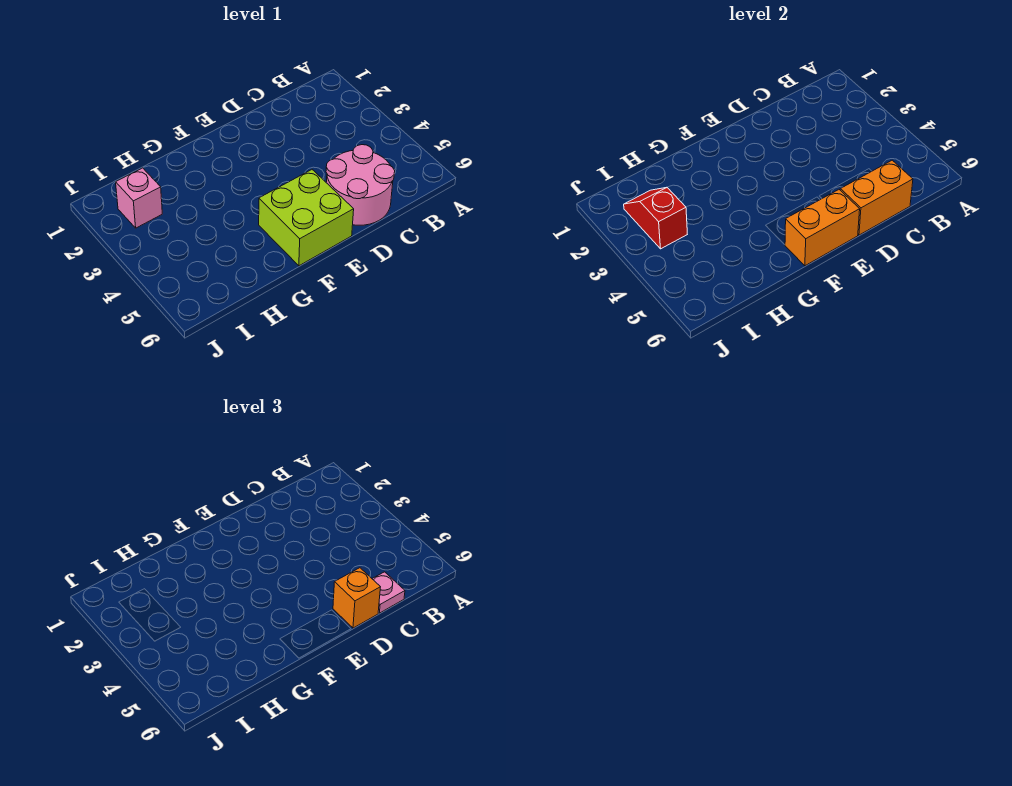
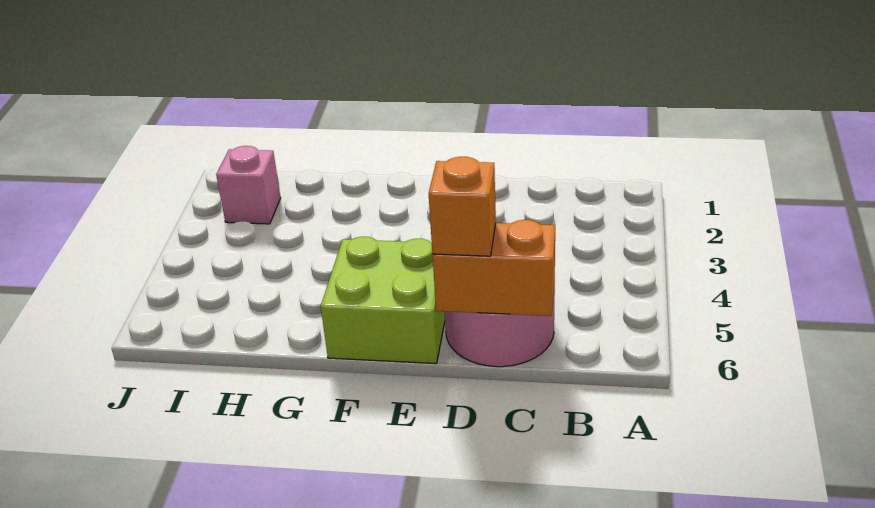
pink plate C6 level 3 -> none
orange brick E6:F6 level 2 -> none
red slope I2:I3 level 2 top 3 -> none

